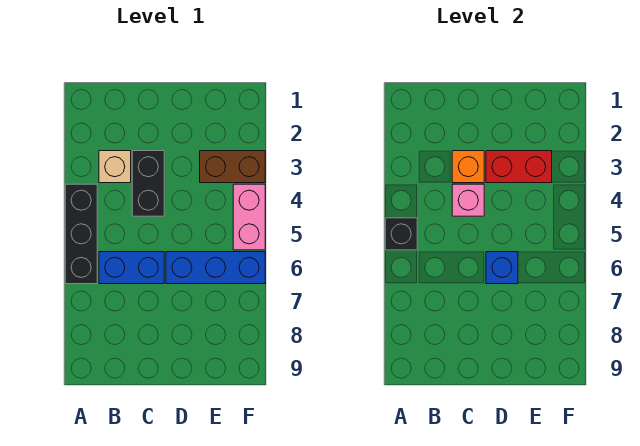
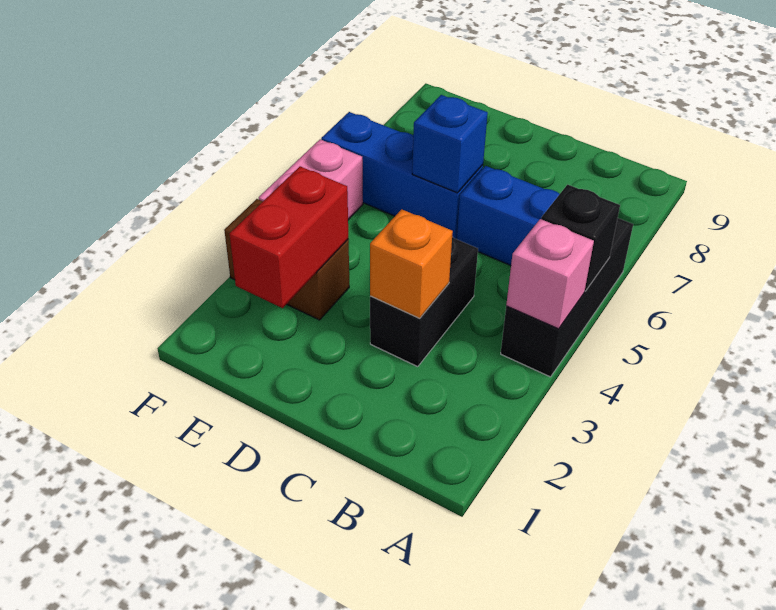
tan brick B3 level 1 -> none
pink brick C4 level 2 -> pink brick A4 level 2
red brick D3:E3 level 2 -> red brick E2:E3 level 2

